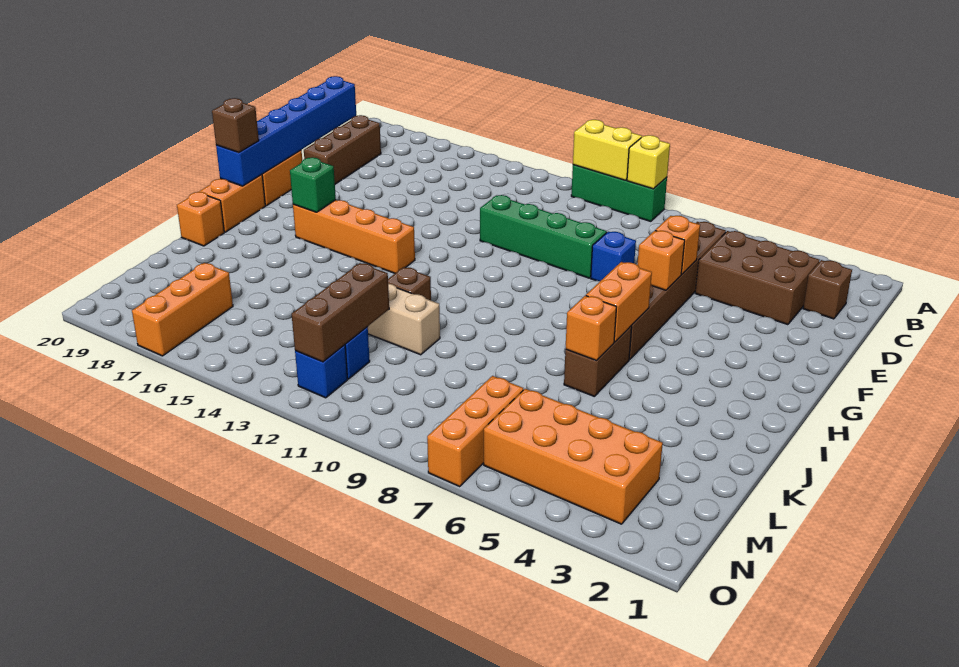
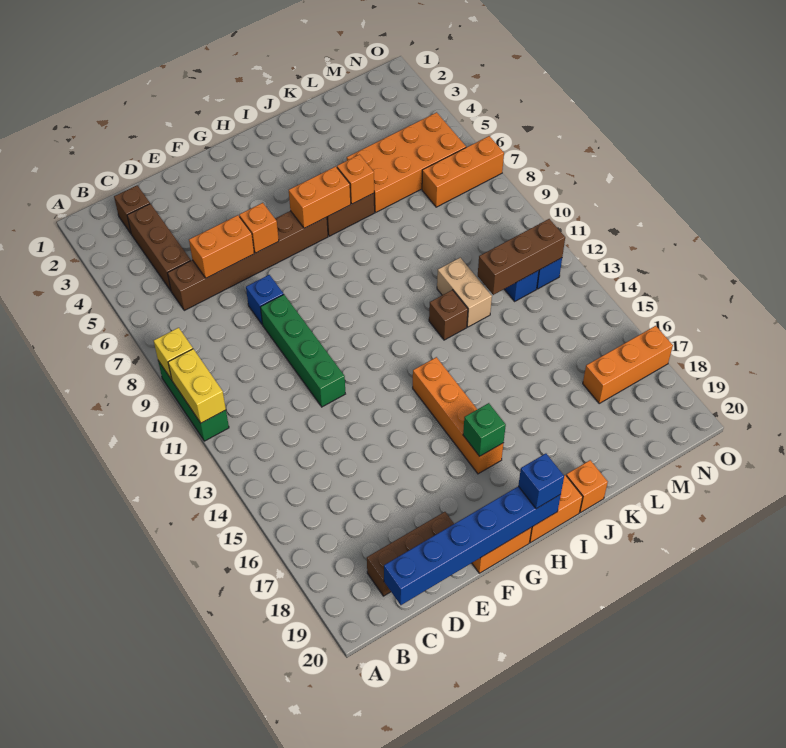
brown brick C3:D5 level 1 -> brown brick C3:C5 level 1
orange brick E6 level 2 -> orange brick D6:E6 level 2
brown brick H20 level 3 -> blue brick H20 level 3
orange brick M3:N6 level 1 -> orange brick K5:N6 level 1

